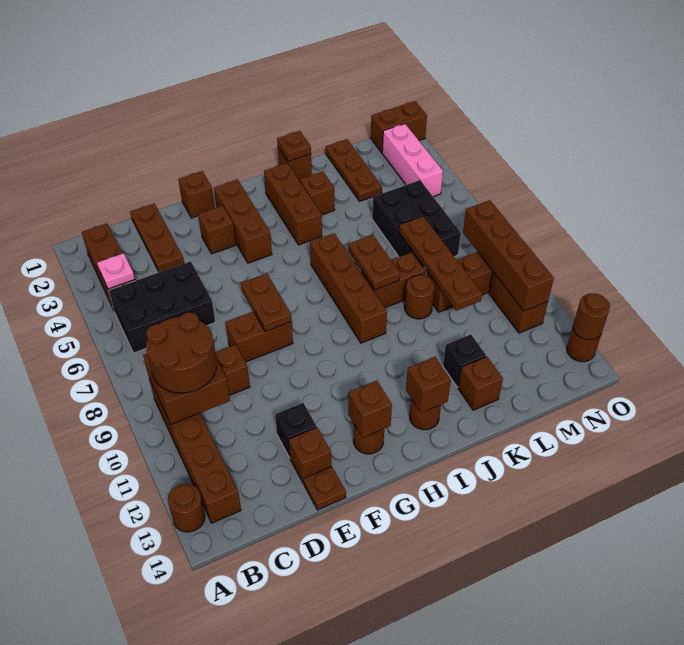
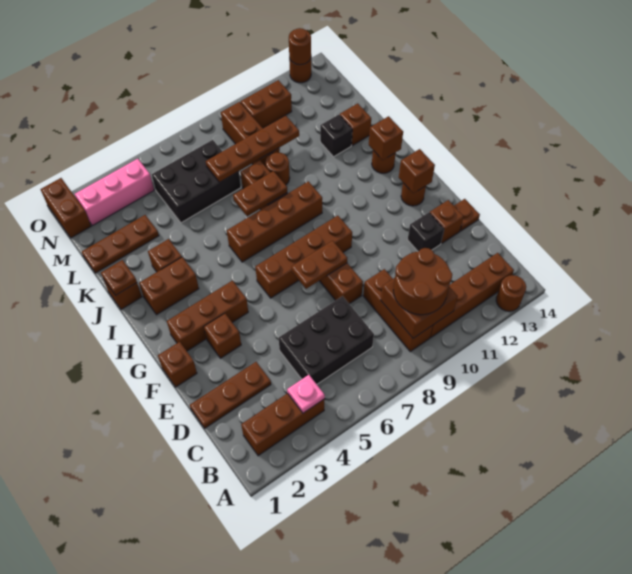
black brick B5:D6 level 1 -> black brick C5:D7 level 1
brown brick I2:I4 level 1 -> brown brick I2:I3 level 1
brown brick N8:N11 level 2 -> brown brick G6:G9 level 1

